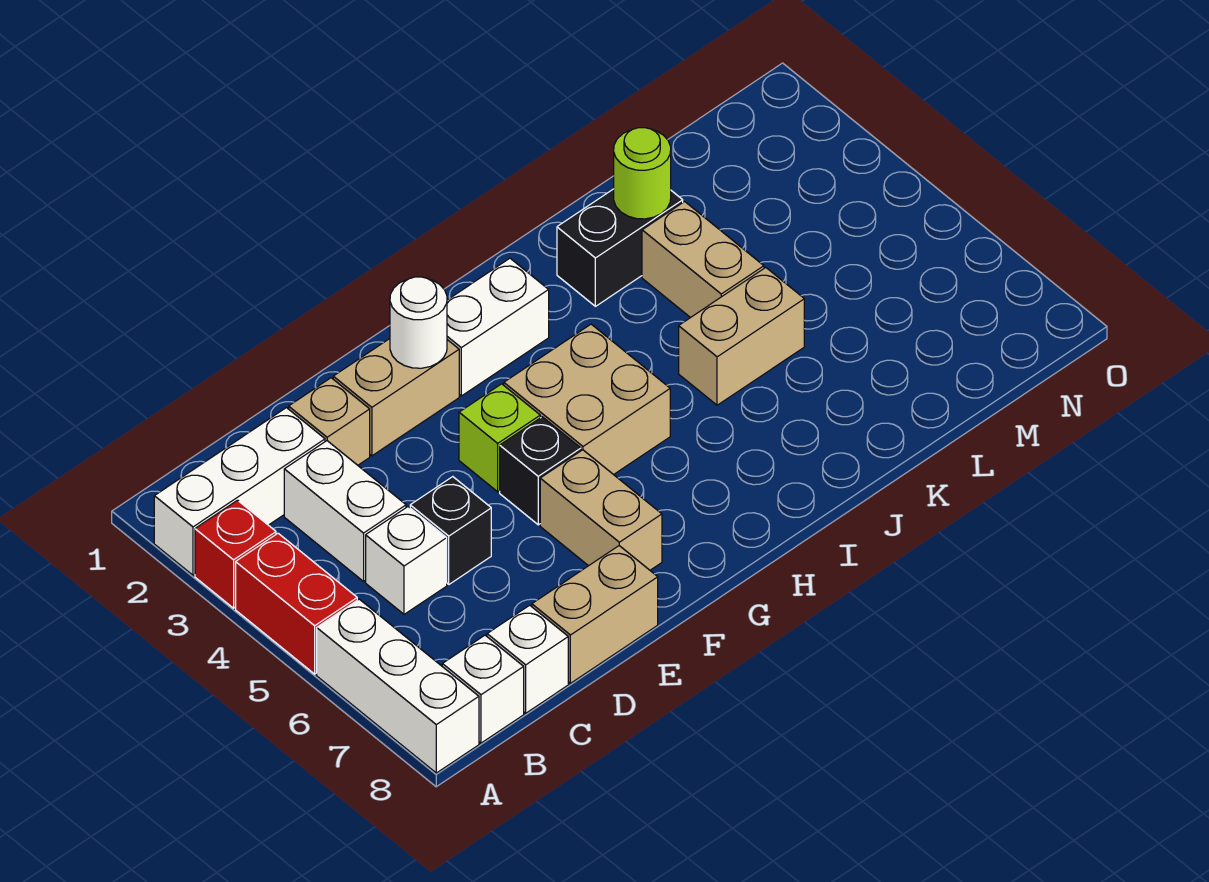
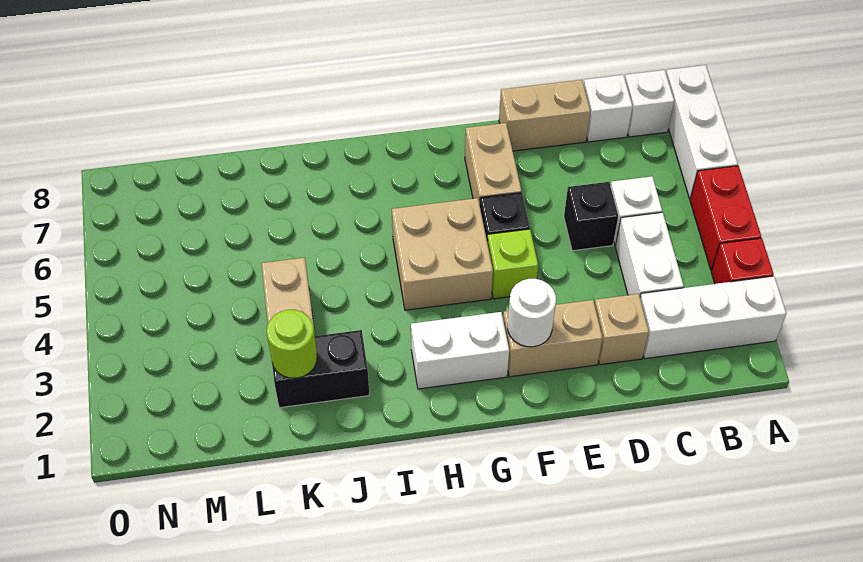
tan brick J5:K5 level 1 -> none

